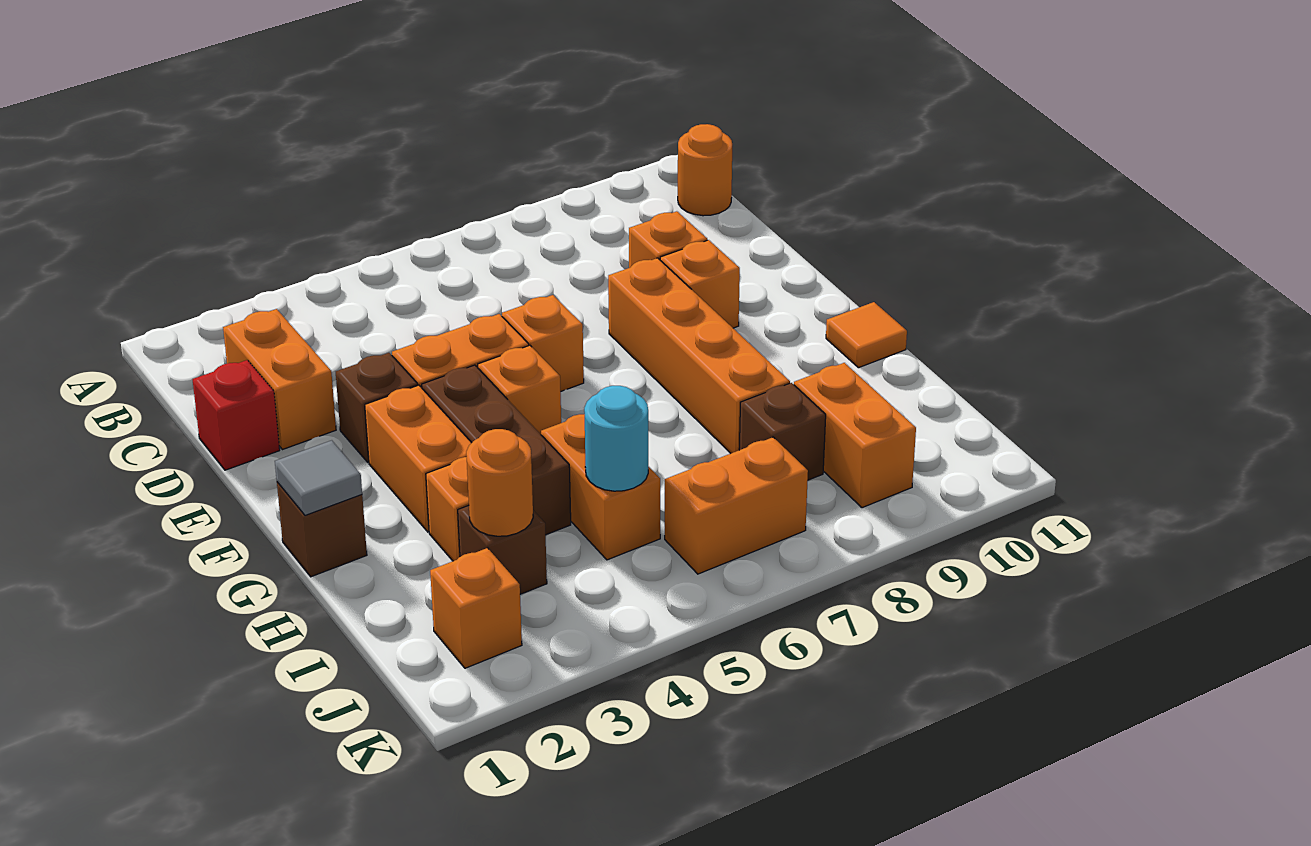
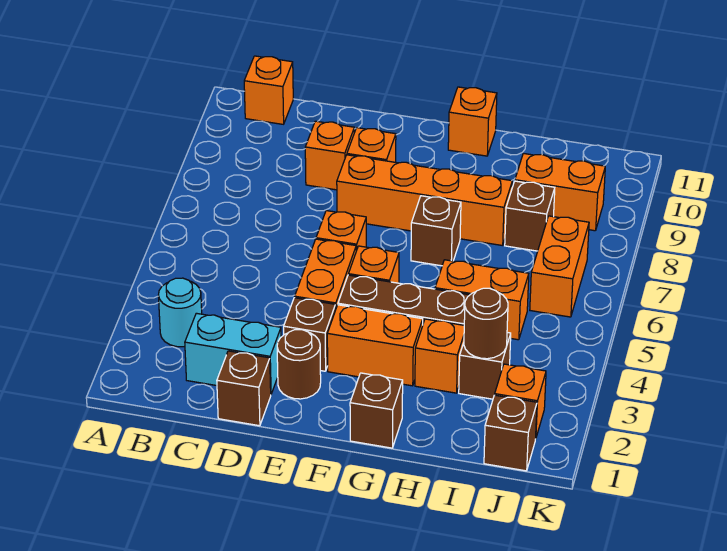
orange round brick B11 level 1 -> orange brick B11 level 1
orange brick C2:D2 level 1 -> cyan brick C2:D2 level 1
red brick D1 level 1 -> brown brick D1 level 1
none -> brown round brick E2 level 1
grey tile G1 level 2 -> none
none -> brown brick G7 level 1
orange tile G11 level 1 -> orange brick G11 level 1
orange round brick I3 level 2 -> brown round brick I3 level 2
cyan round brick I5 level 2 -> cyan round brick B3 level 1
none -> brown brick J1 level 1

